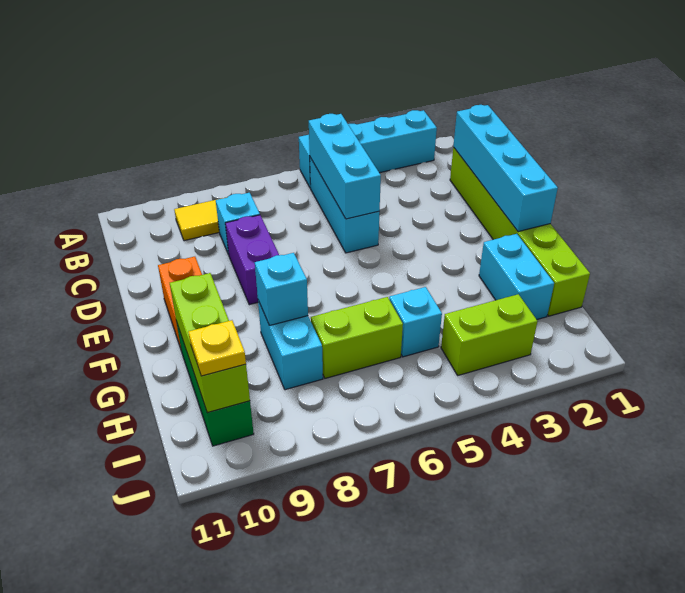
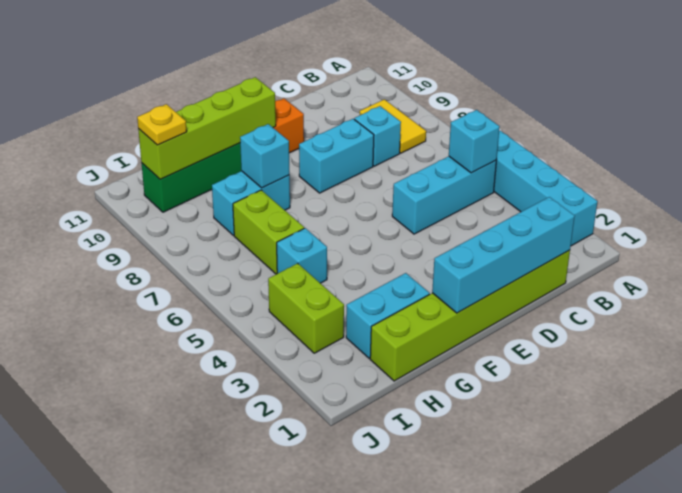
cyan brick B5:D5 level 2 -> cyan brick B5 level 2
purple brick D8:E8 level 1 -> cyan brick D8:E8 level 1
lime brick G10:I10 level 2 -> lime brick F10:I10 level 2

